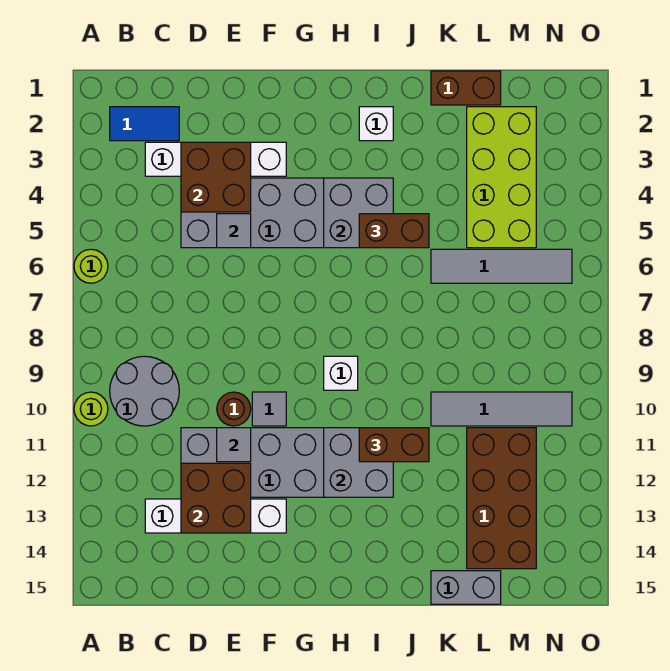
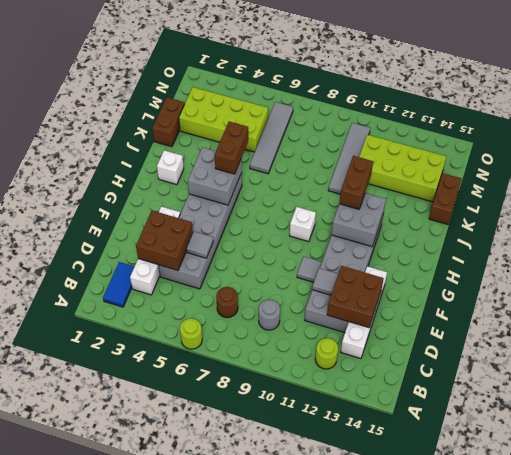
lime round brick A10 level 1 -> lime round brick B12 level 1
grey round brick B9:C10 level 1 -> grey round brick C9 level 1
brown round brick E10 level 1 -> brown round brick C7 level 1
grey brick K15:L15 level 1 -> brown brick K15:L15 level 1
brown brick L11:M14 level 1 -> lime brick L11:M14 level 1

